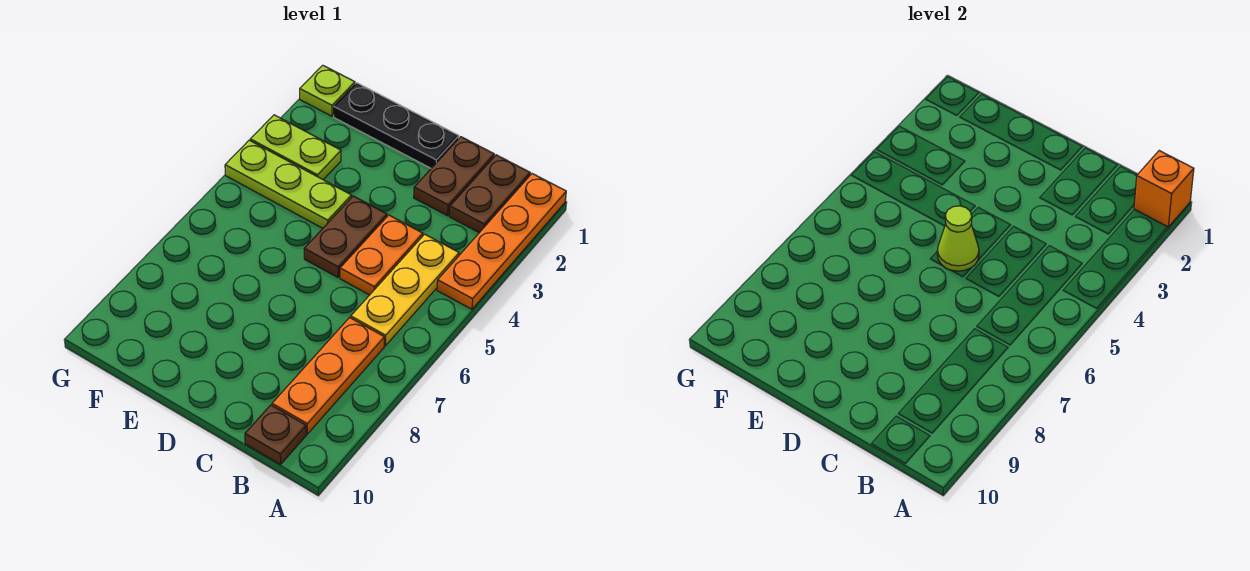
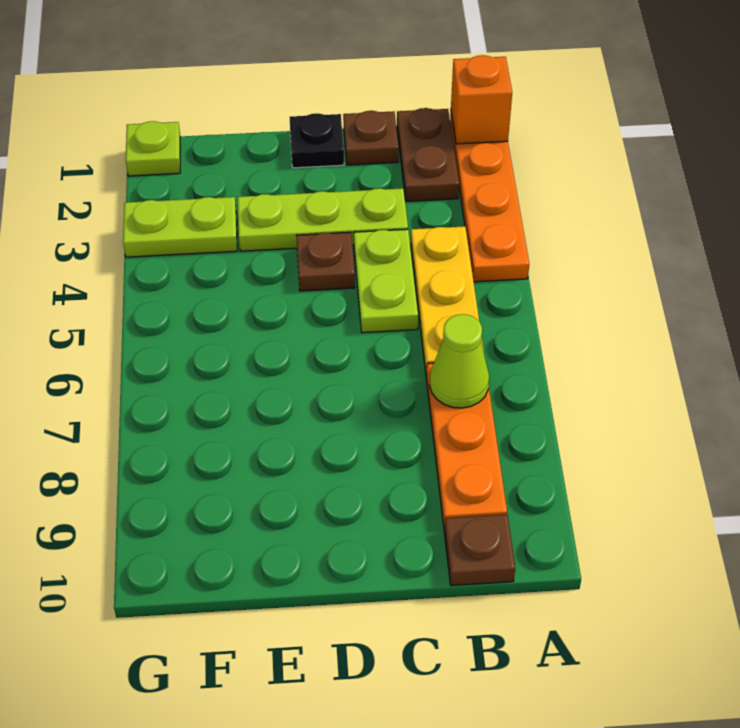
brown plate C1:C2 level 1 -> brown plate C1 level 1
orange plate C4:C5 level 1 -> lime plate C4:C5 level 1
black plate D1:F1 level 1 -> black plate D1 level 1
brown plate D4:D5 level 1 -> brown plate D4 level 1
lime cone D5 level 2 -> lime cone B7 level 2
lime plate E4:G4 level 1 -> lime plate C3:E3 level 1

